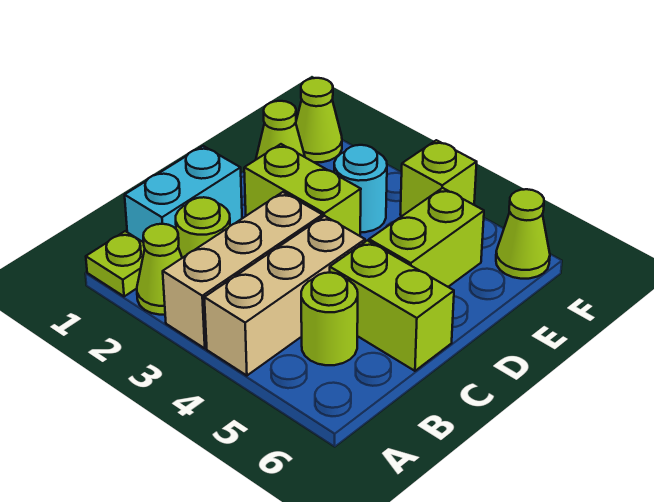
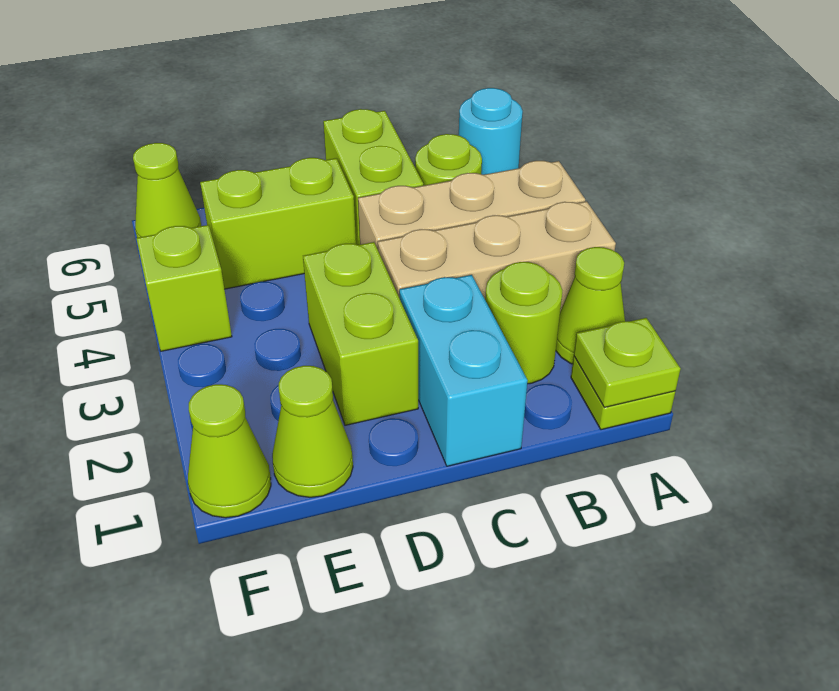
none -> lime plate A1 level 2
cyan brick B1:C1 level 1 -> cyan brick C1:C2 level 1
cyan round brick E3 level 1 -> cyan round brick A6 level 1

